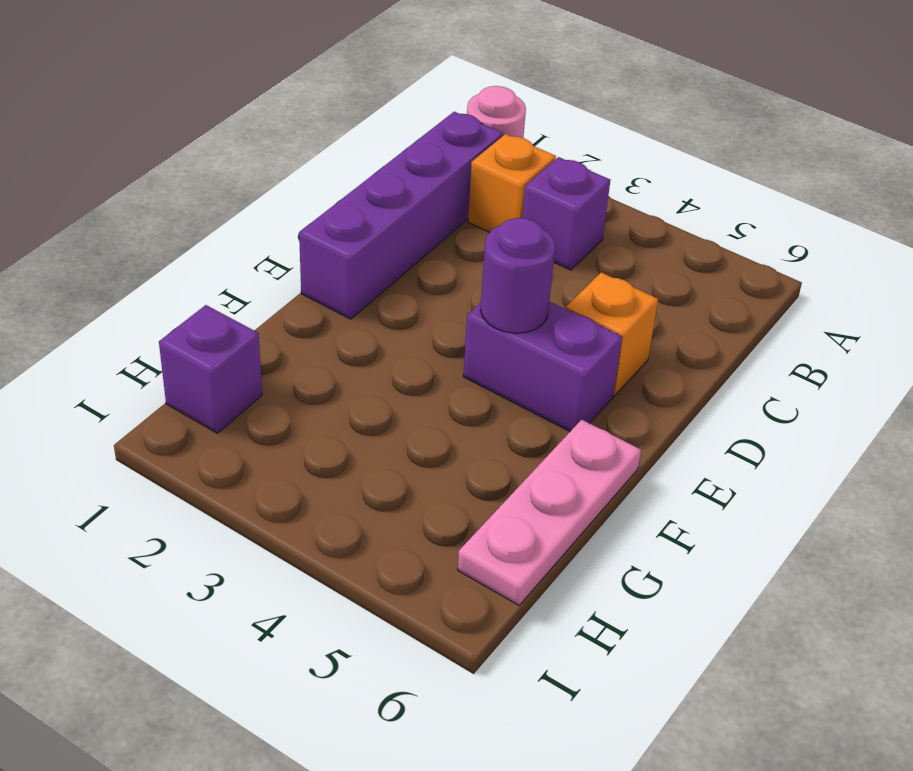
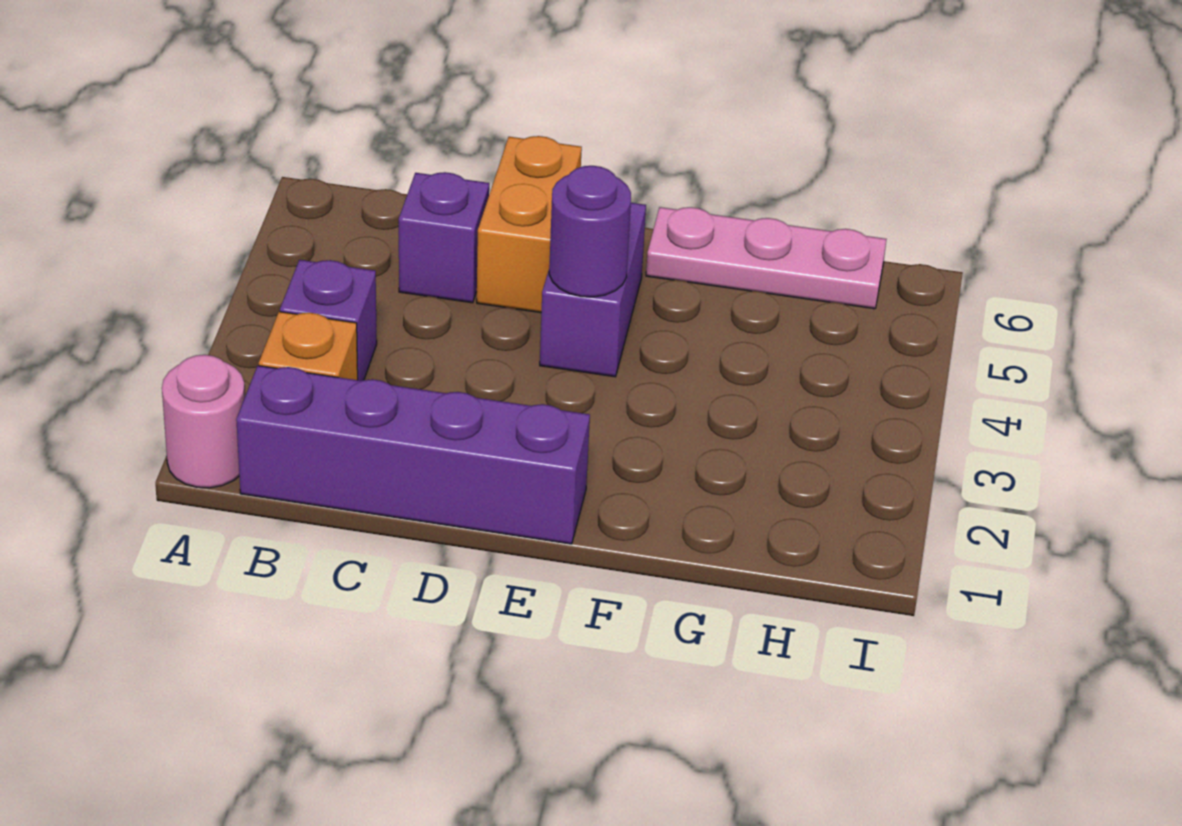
orange brick D5 level 1 -> orange brick D5:D6 level 1
purple brick H1 level 1 -> purple brick C5 level 1

